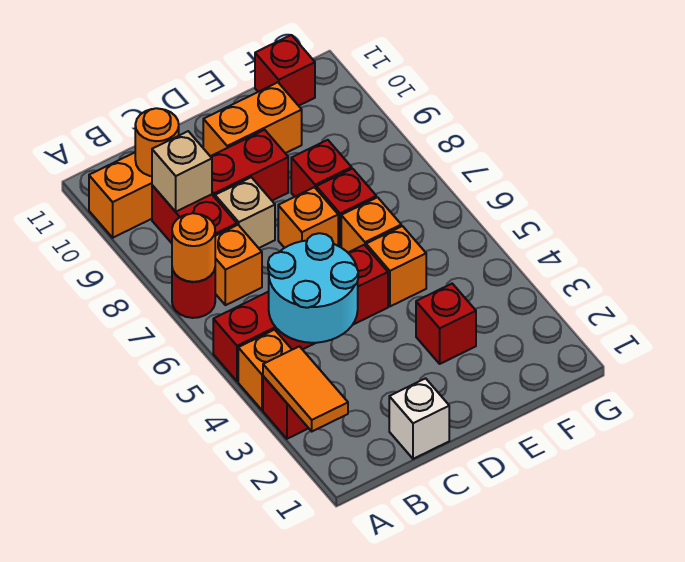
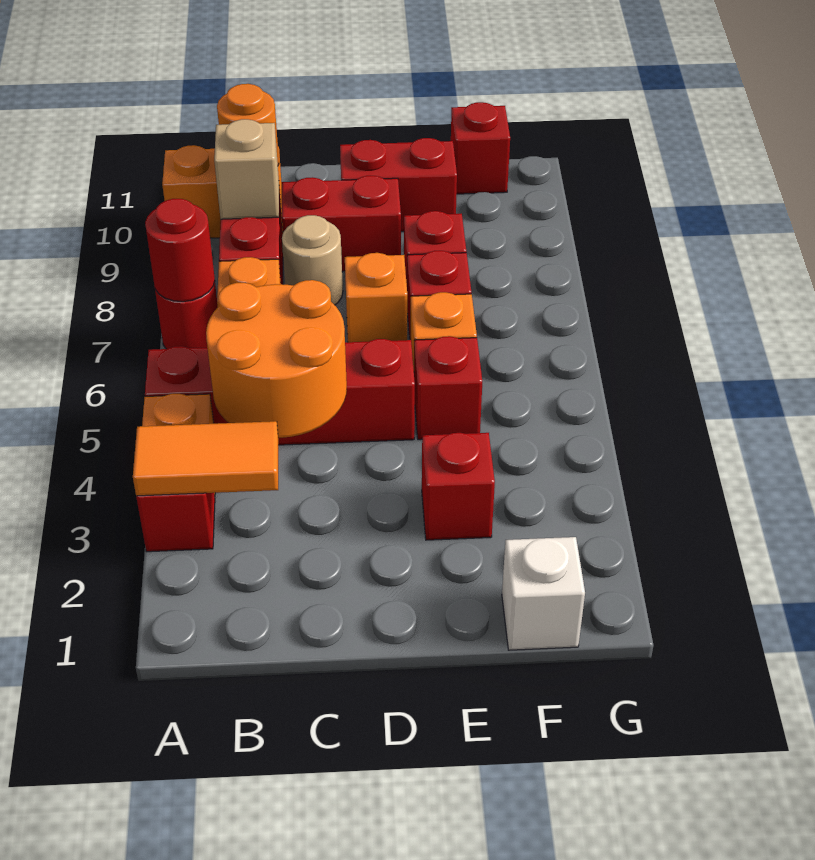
orange tile A2:A3 level 2 -> orange tile A3:B3 level 2
orange round brick A7 level 2 -> red round brick A7 level 2
cyan round brick B4:C5 level 2 -> orange round brick B4:C5 level 2
white brick C1 level 1 -> white brick F1 level 1
tan brick C8 level 1 -> tan round brick C8 level 1
orange brick D10:E10 level 1 -> red brick D10:E10 level 1
orange brick E5 level 1 -> red brick E5 level 1

